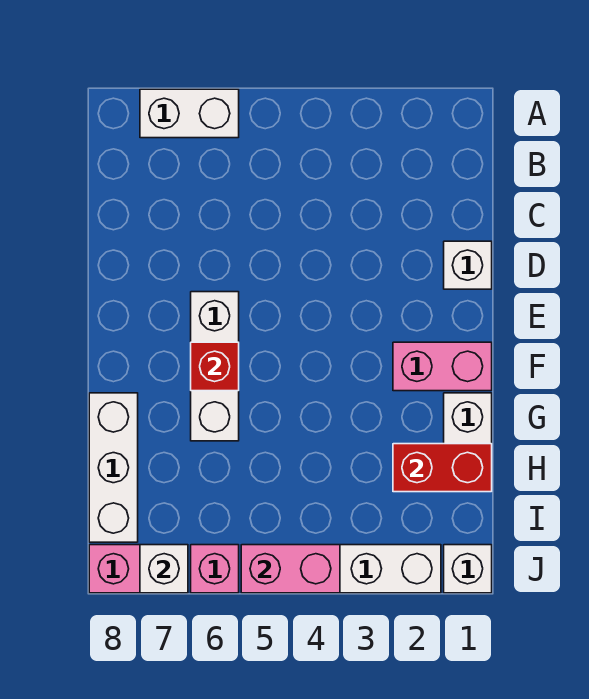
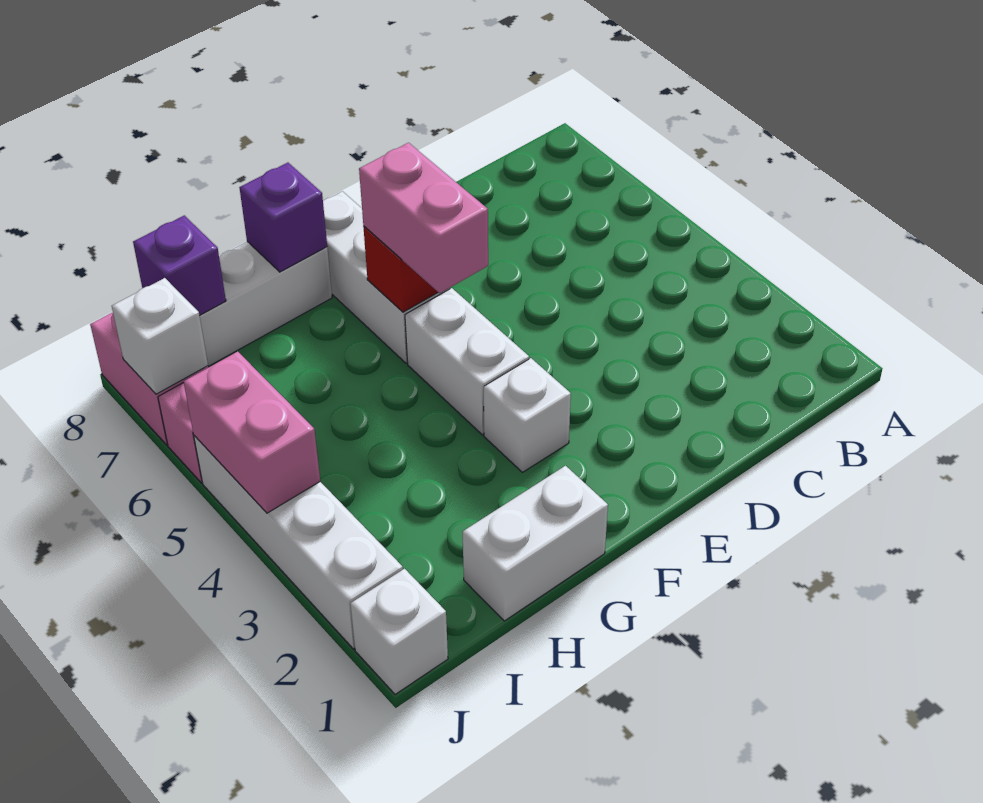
white brick A6:A7 level 1 -> white brick F4:F5 level 1
white brick D1 level 1 -> white brick F3 level 1
white brick E6:G6 level 1 -> white brick F6:F8 level 1
pink brick F1:F2 level 1 -> pink brick F5:F6 level 3
none -> purple brick G8 level 2
red brick H1:H2 level 2 -> none
none -> purple brick I8 level 2

